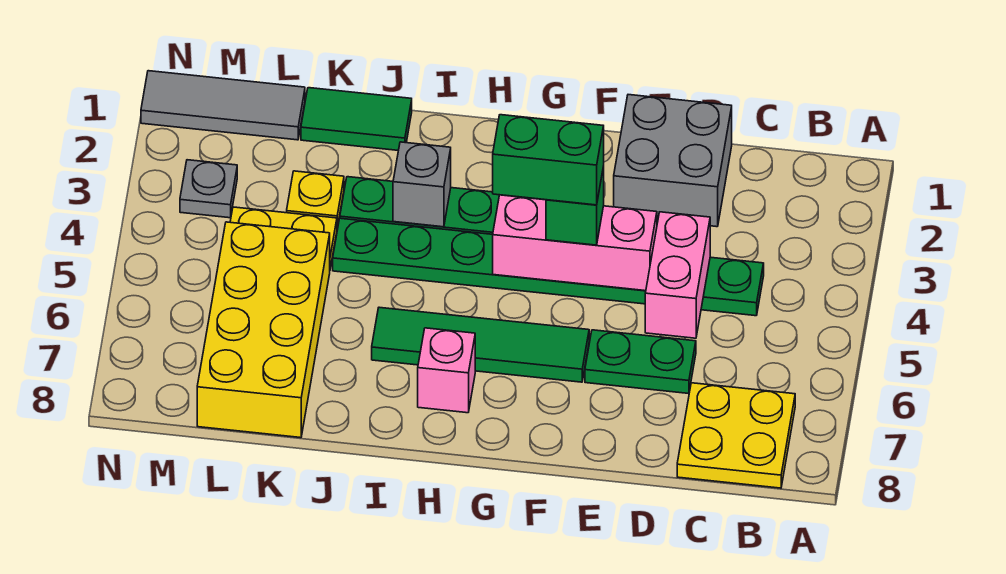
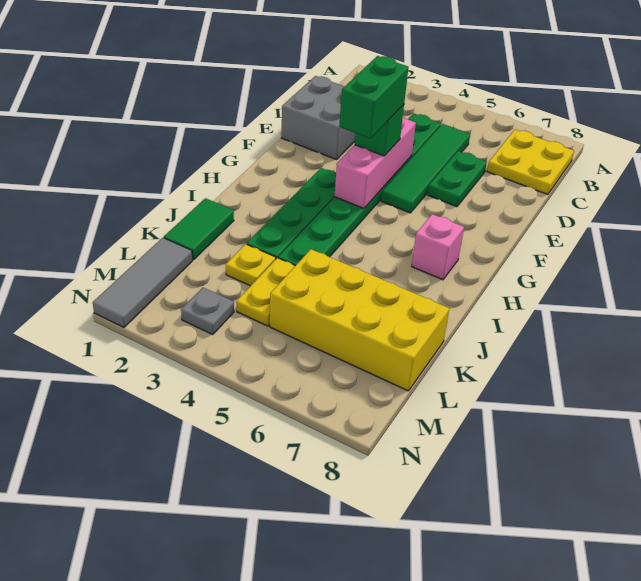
pink brick D4:D5 level 2 -> none
green tile F6:I6 level 1 -> green tile C5:F5 level 1
grey brick I3 level 2 -> none

